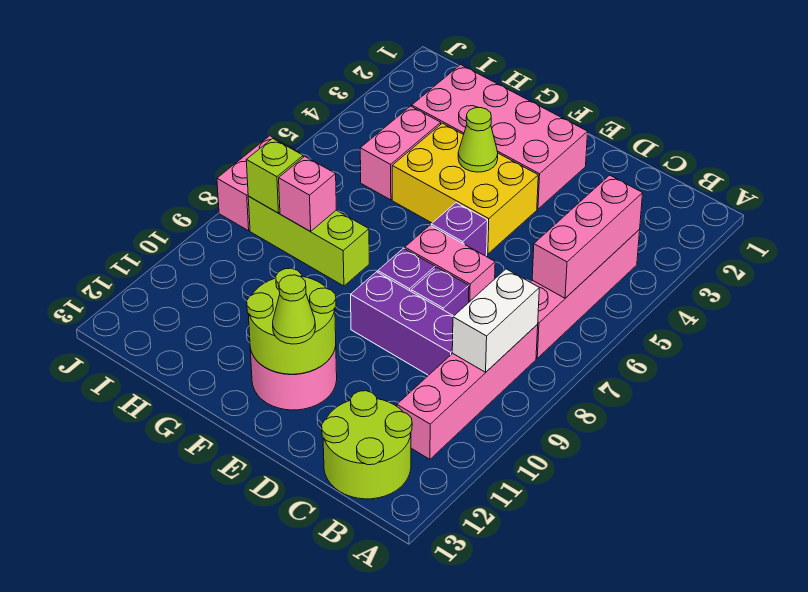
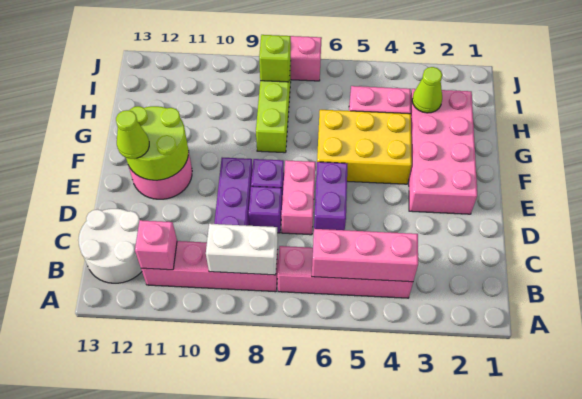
lime round brick B12:C13 level 1 -> white round brick B12:C13 level 1
yellow brick E4:G5 level 1 -> yellow brick F4:G6 level 1
purple brick E6 level 1 -> purple brick D6:E6 level 1
lime cone F4 level 2 -> lime cone H3 level 2
pink brick H8 level 2 -> pink brick B11 level 2

